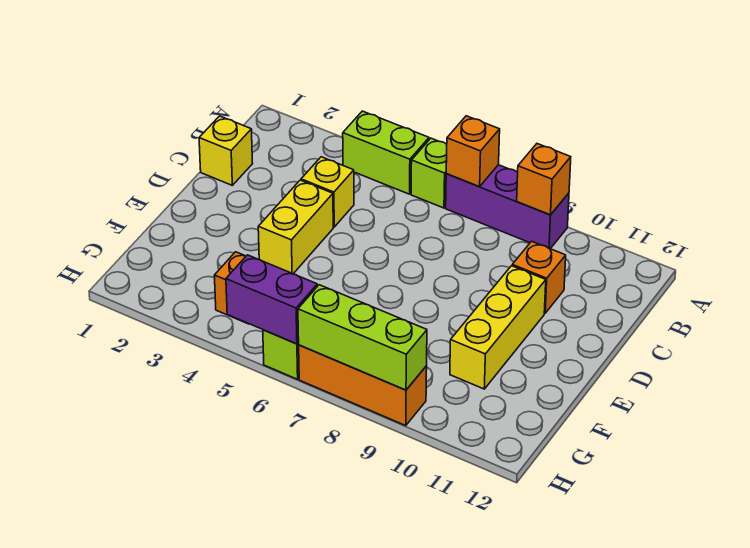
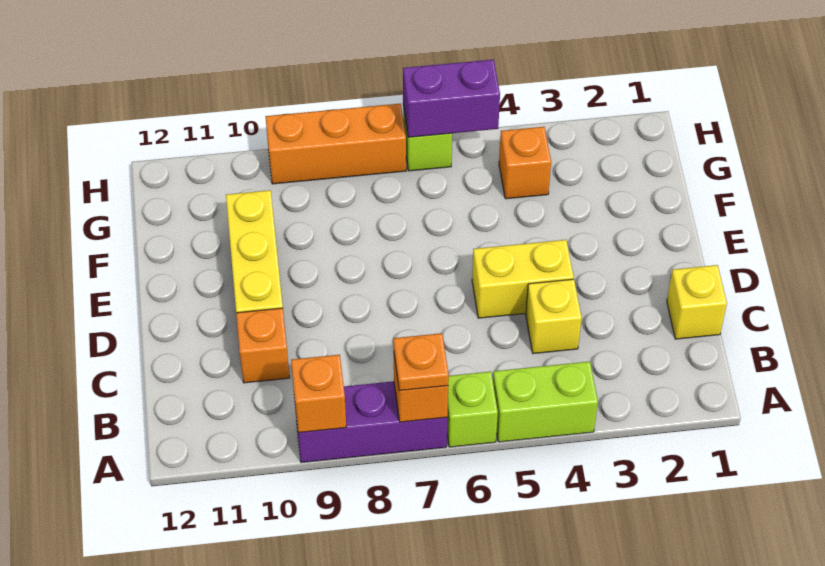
none -> orange plate A7 level 3
yellow brick D4:E4 level 1 -> yellow brick D4:D5 level 1
lime brick H7:H9 level 2 -> none

